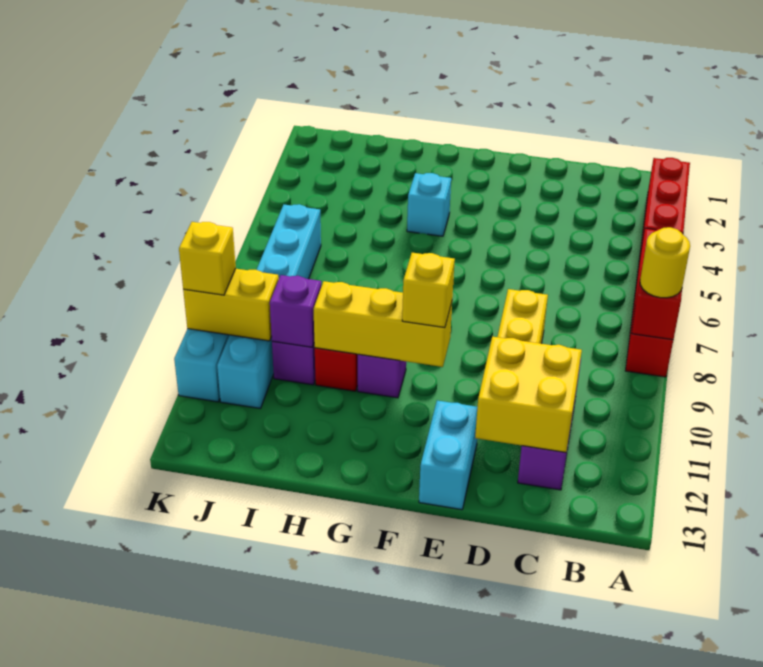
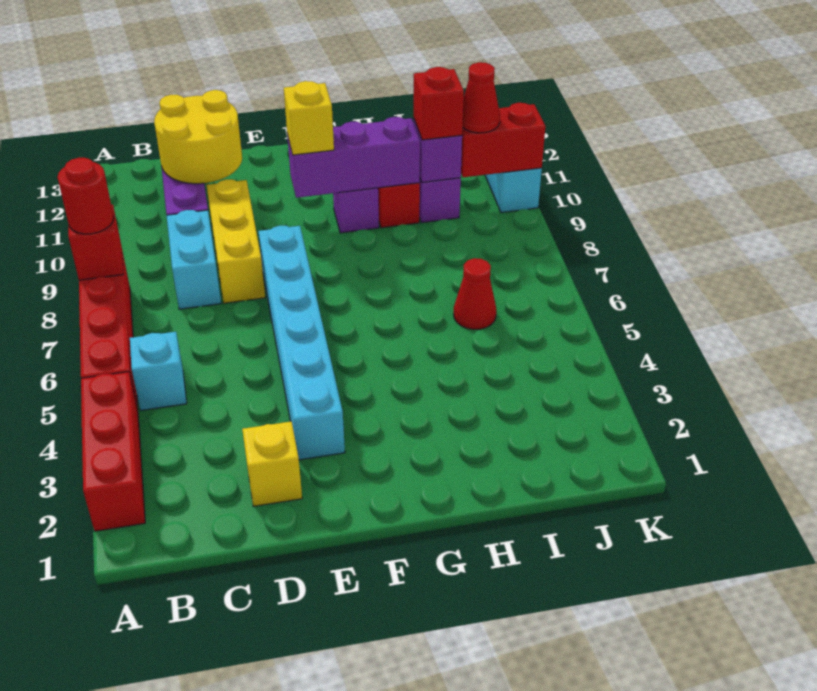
yellow round brick A8 level 3 -> red round brick A8 level 3
yellow brick C11:D12 level 2 -> yellow round brick C11:D12 level 2
cyan brick E12:E13 level 1 -> cyan brick C8:C9 level 1
yellow brick F10:H10 level 2 -> purple brick F10:H10 level 2
cyan brick G4 level 1 -> cyan brick B5 level 1
none -> red cone I6 level 1
none -> red brick I10 level 3
cyan brick J6:J11 level 1 -> cyan brick E3:E8 level 1
yellow brick J10:K10 level 2 -> red brick J10:K10 level 2
none -> red cone J10 level 3
yellow brick K10 level 3 -> yellow brick D2 level 1

